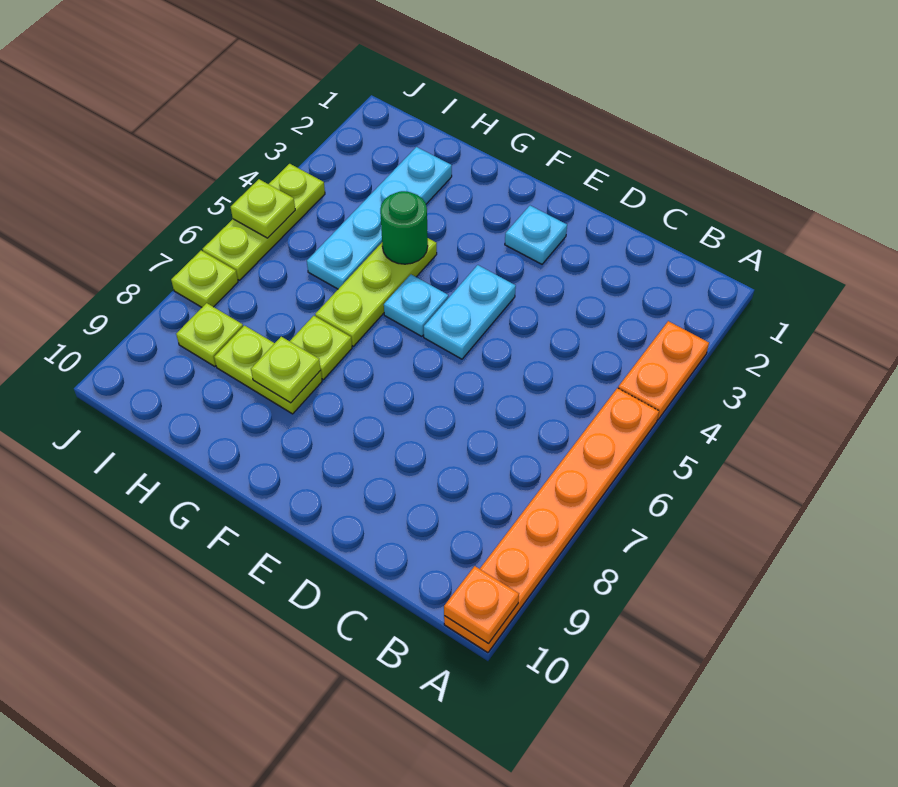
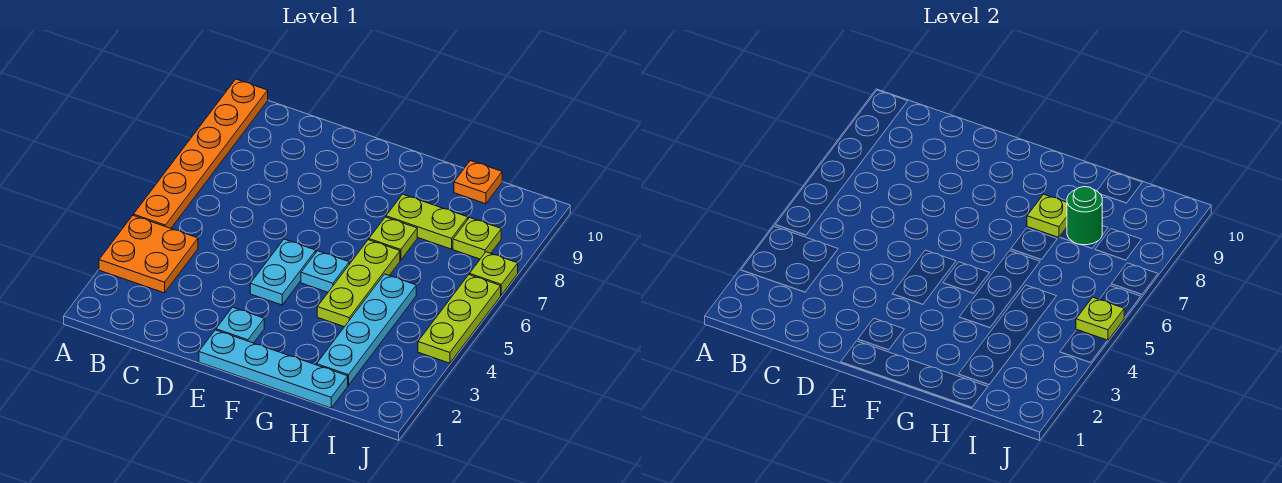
orange plate A3:A4 level 1 -> orange plate A3:B4 level 1
orange plate A10 level 2 -> orange plate H10 level 1
none -> cyan plate E1:H1 level 1
green round brick G4 level 2 -> green round brick H8 level 2

